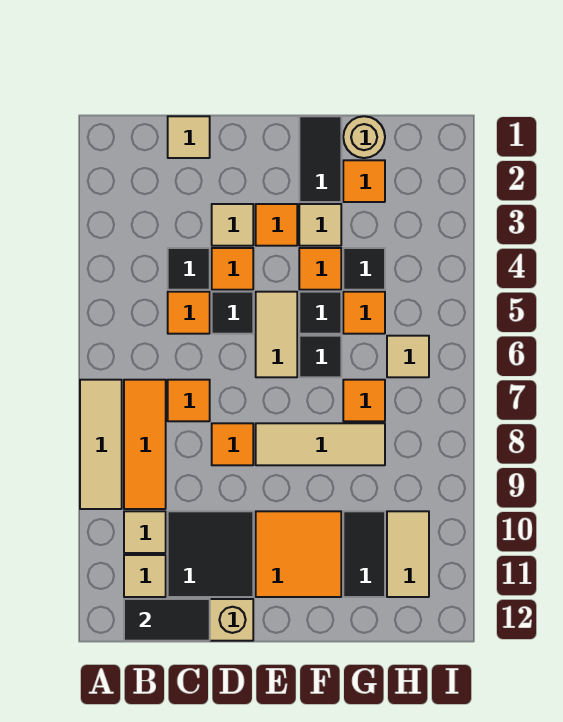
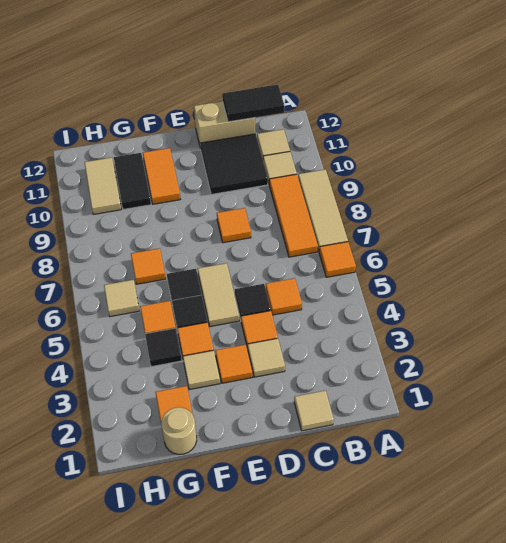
black tile C4 level 1 -> none
orange tile C7 level 1 -> orange tile A6 level 1
tan tile E8:G8 level 1 -> none
orange tile E10:F11 level 1 -> orange tile F10:F11 level 1
black tile F1:F2 level 1 -> none

